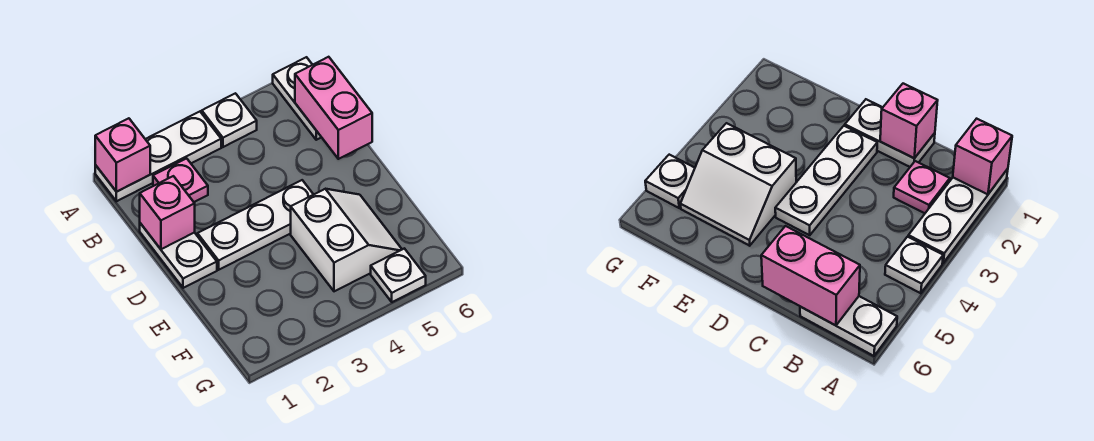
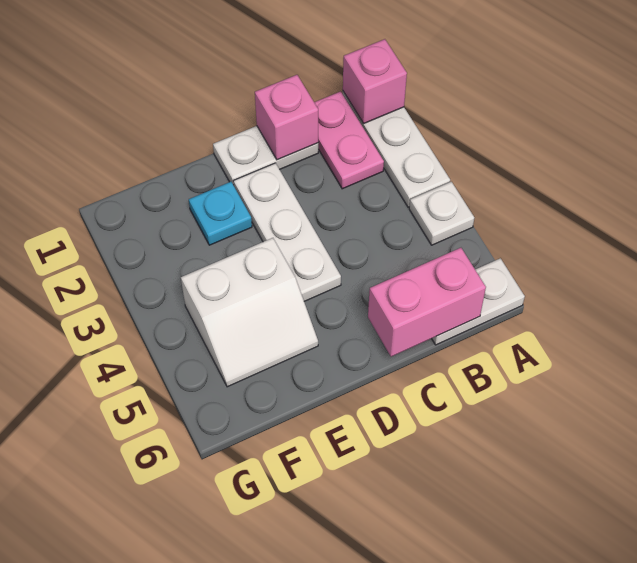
pink plate B2 level 1 -> pink plate B1:B2 level 1
none -> cyan plate E2 level 1
white plate G5 level 1 -> none

